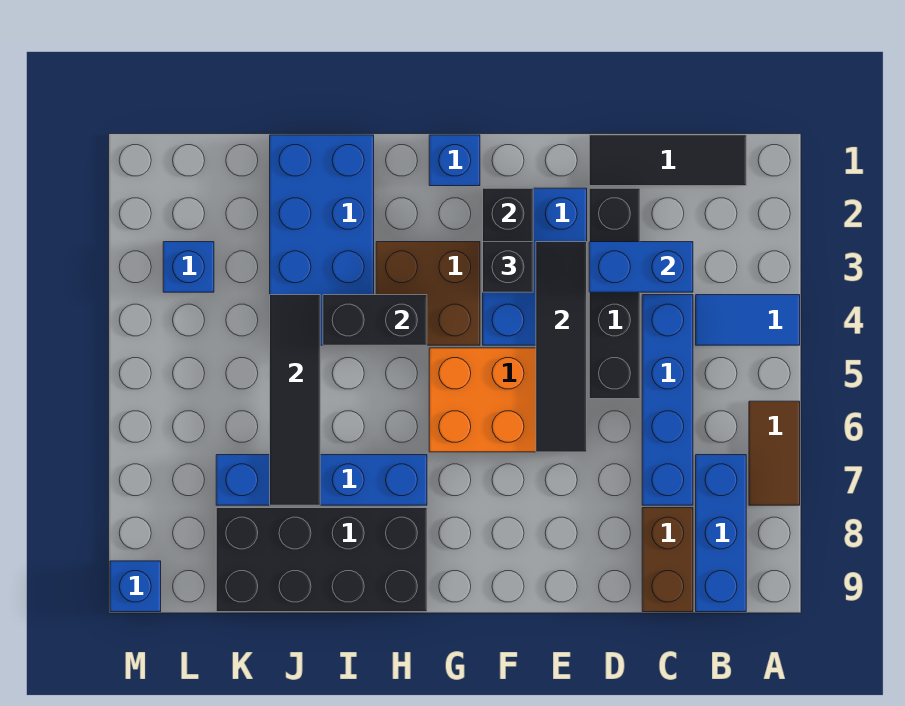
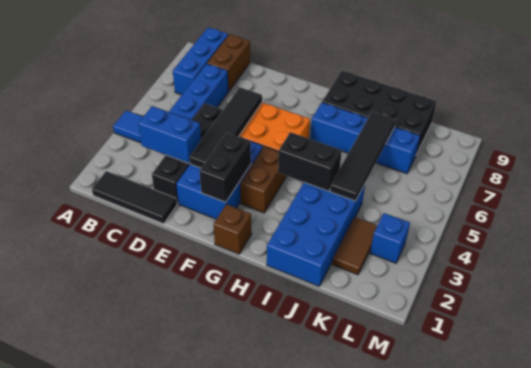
brown tile A6:A7 level 1 -> brown tile K2:K3 level 1
black brick F3 level 3 -> none
blue brick G1 level 1 -> brown brick G1 level 1
brown brick G3:H4 level 1 -> brown brick G3:G4 level 1
blue brick M9 level 1 -> none

